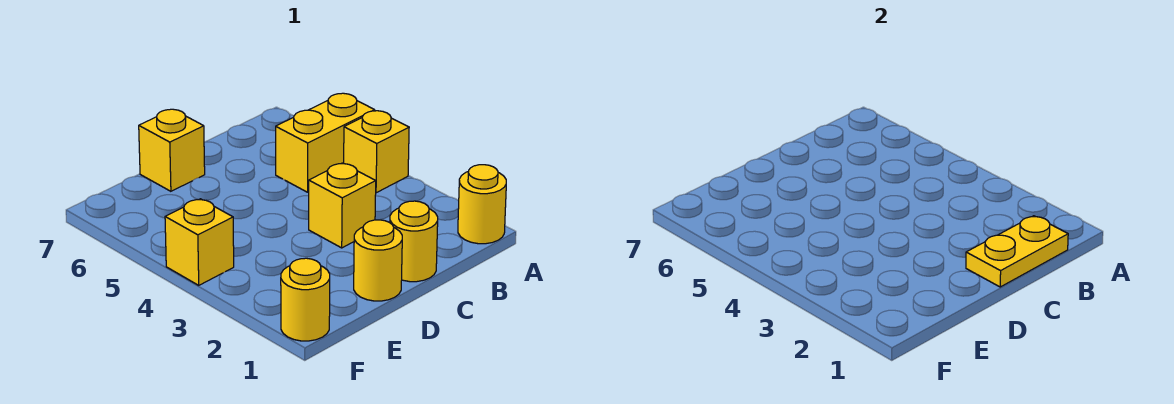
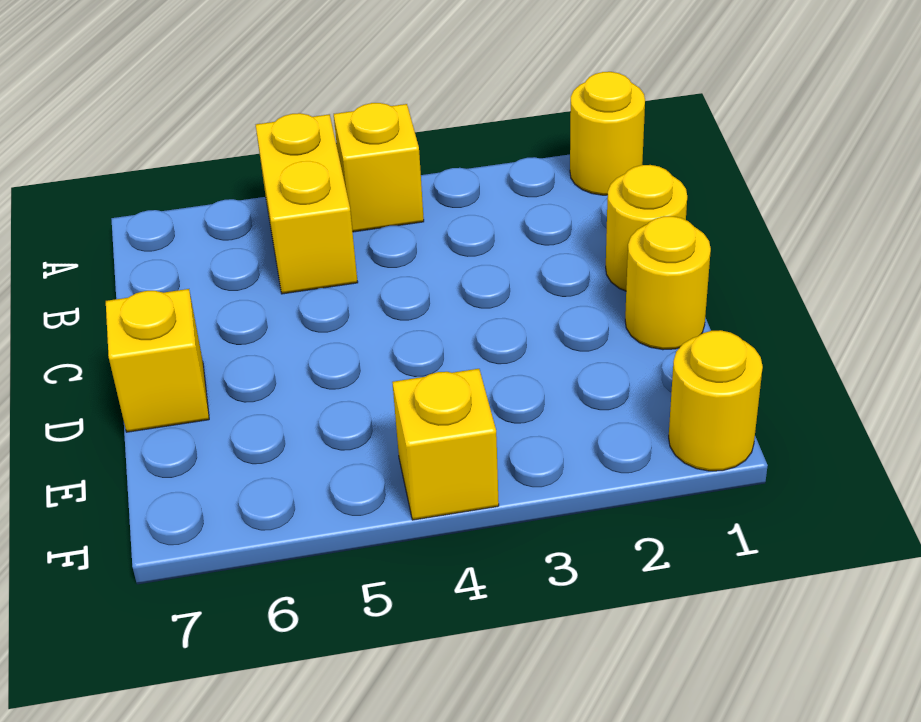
yellow plate B1:C1 level 2 -> none
yellow brick C3 level 1 -> none

